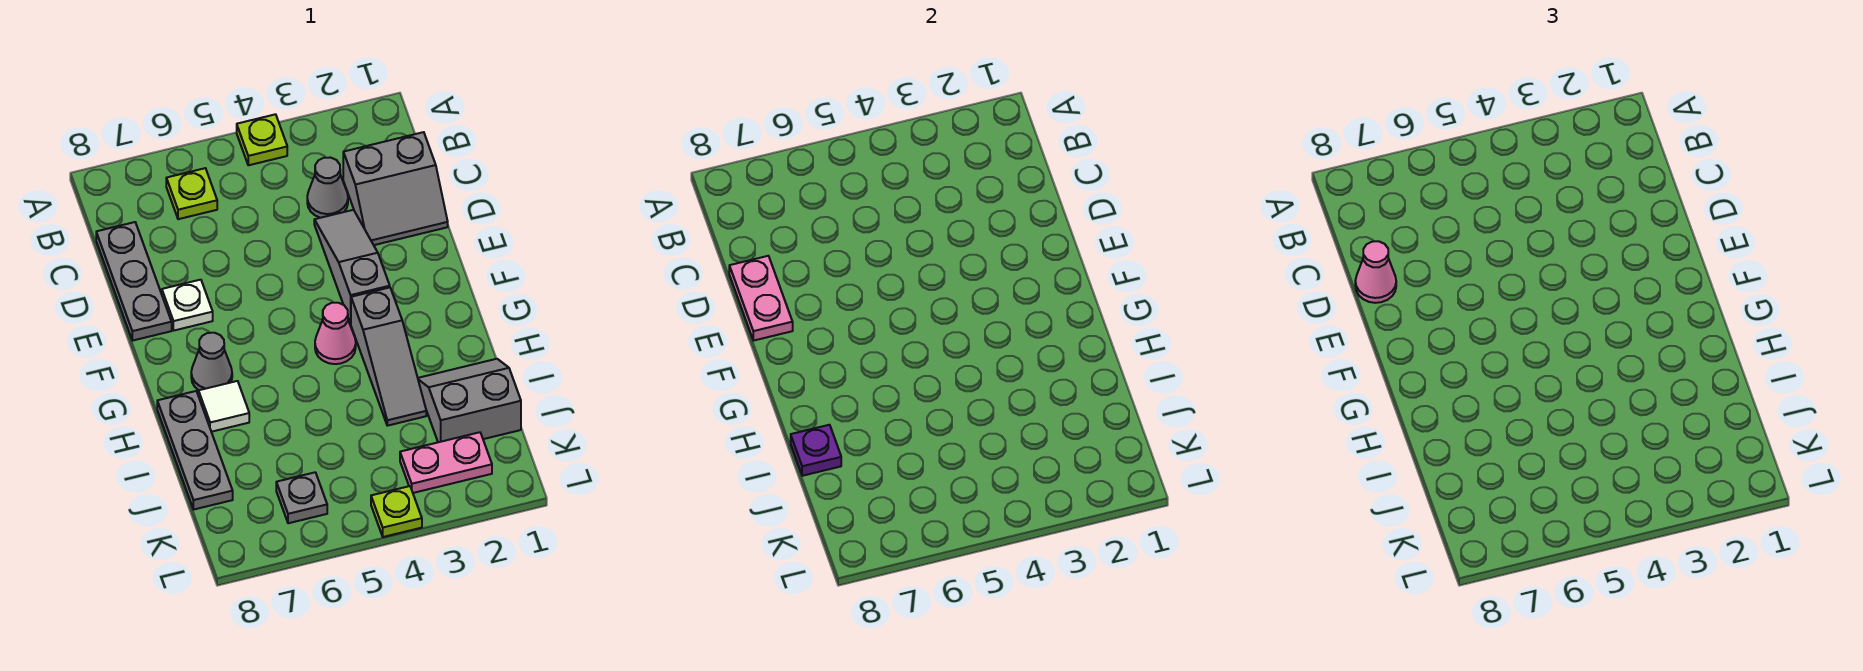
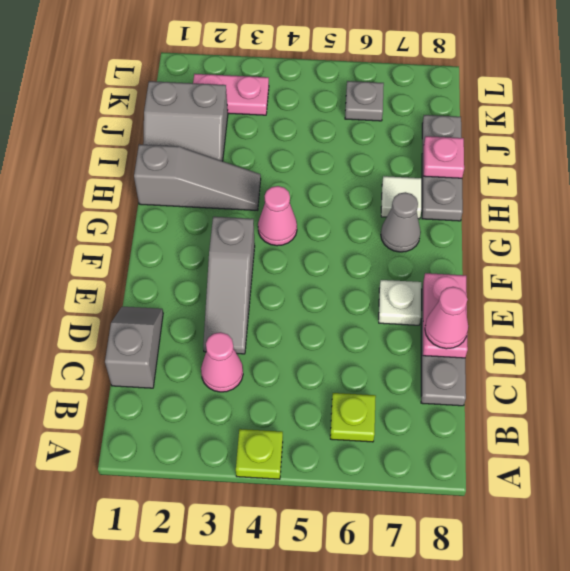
grey slope C1:D2 level 1 top C -> grey slope C1:D1 level 1 top C
grey cone C3 level 1 -> pink cone C3 level 1
grey slope G3:I3 level 1 top G -> grey slope H1:H3 level 1 top 1
purple plate I8 level 2 -> pink plate I8 level 2
lime plate L4 level 1 -> none

